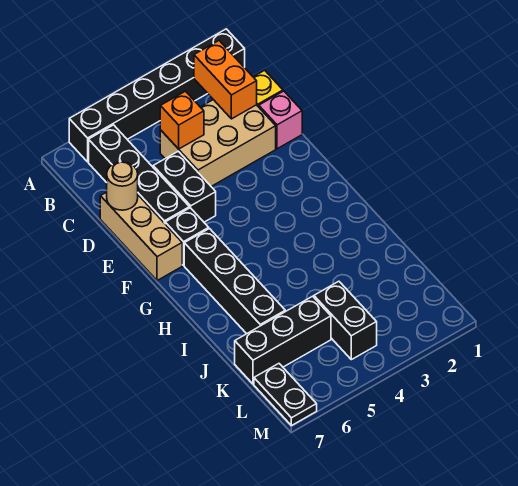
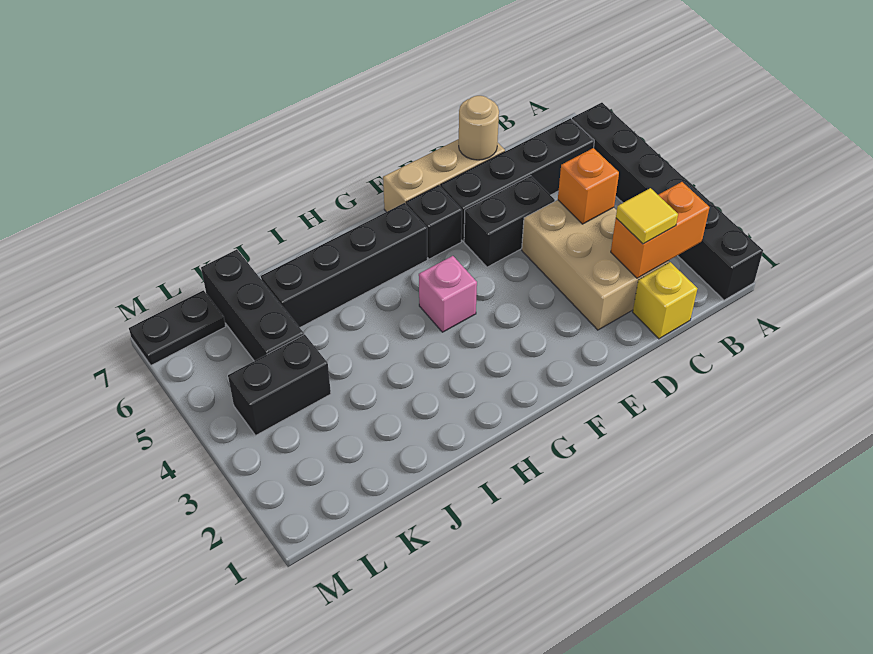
none -> yellow tile C2 level 3
pink brick D1 level 1 -> pink brick G4 level 1

